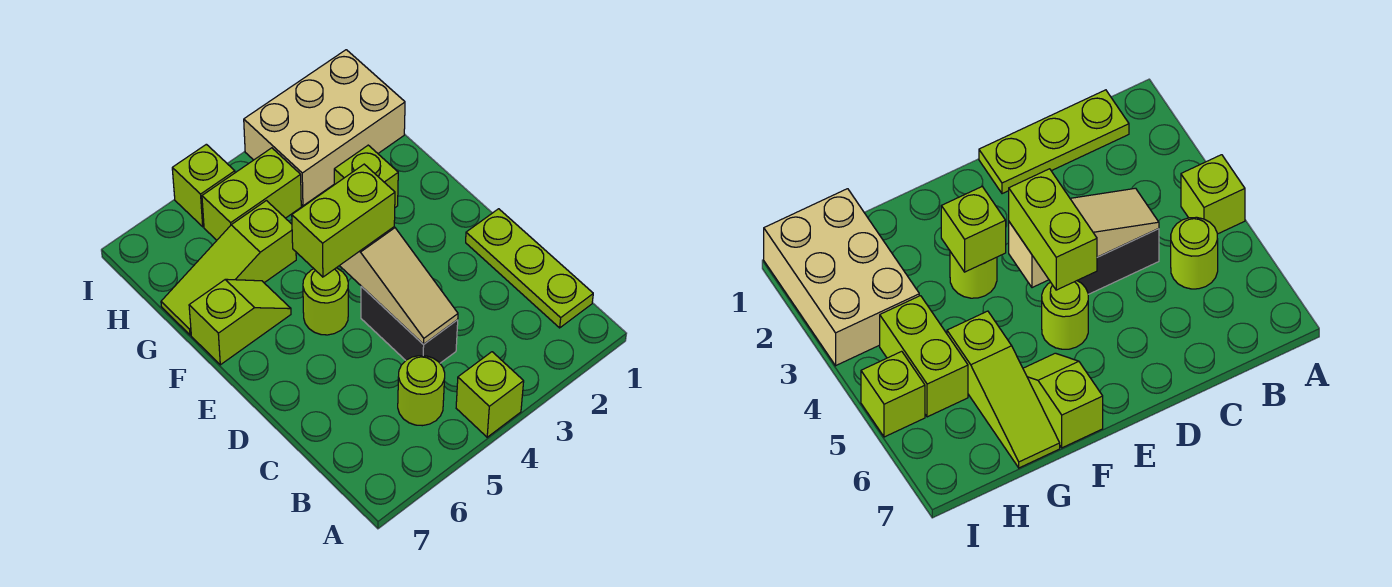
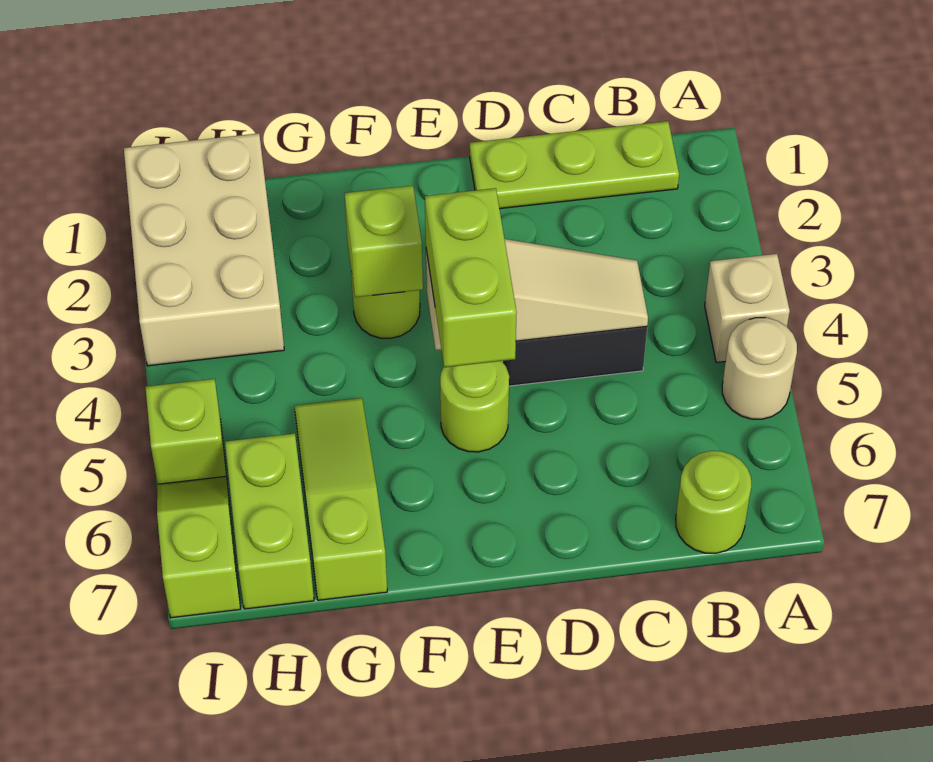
lime brick A4 level 1 -> tan brick A4 level 1
none -> tan round brick A5 level 1
lime round brick B5 level 1 -> lime round brick B7 level 1
lime slope F6:F7 level 1 top 7 -> lime slope I6:I7 level 1 top 7
lime slope G5:G7 level 1 top 5 -> lime slope G5:G7 level 1 top 7
lime brick H4:H5 level 1 -> lime brick H6:H7 level 1

